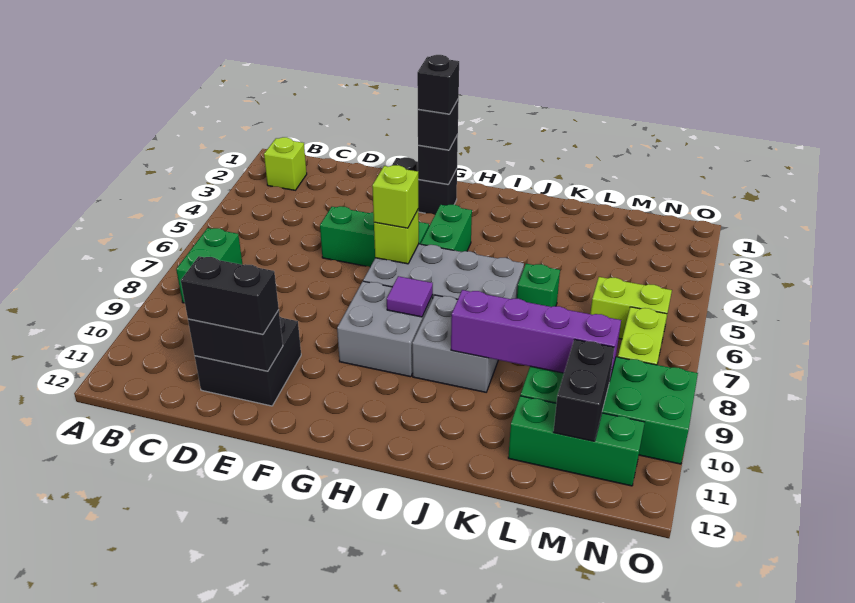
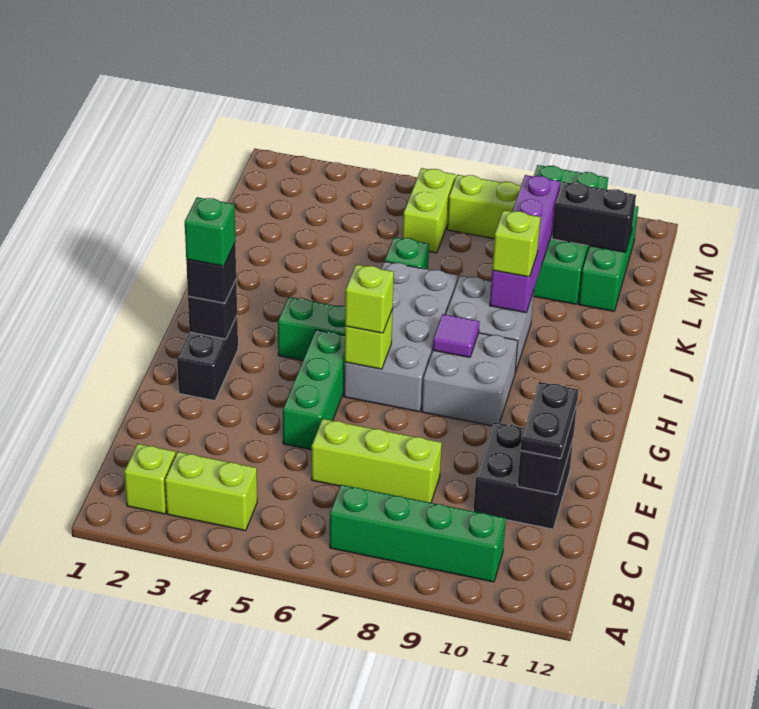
none -> lime brick B3:B4 level 1
green brick B7:B8 level 1 -> green brick B7:B10 level 1
none -> lime brick D6:D8 level 1
black brick D11:E11 level 3 -> black plate D11:E11 level 3
black brick G2 level 4 -> green brick G2 level 4
none -> lime brick J9 level 3

